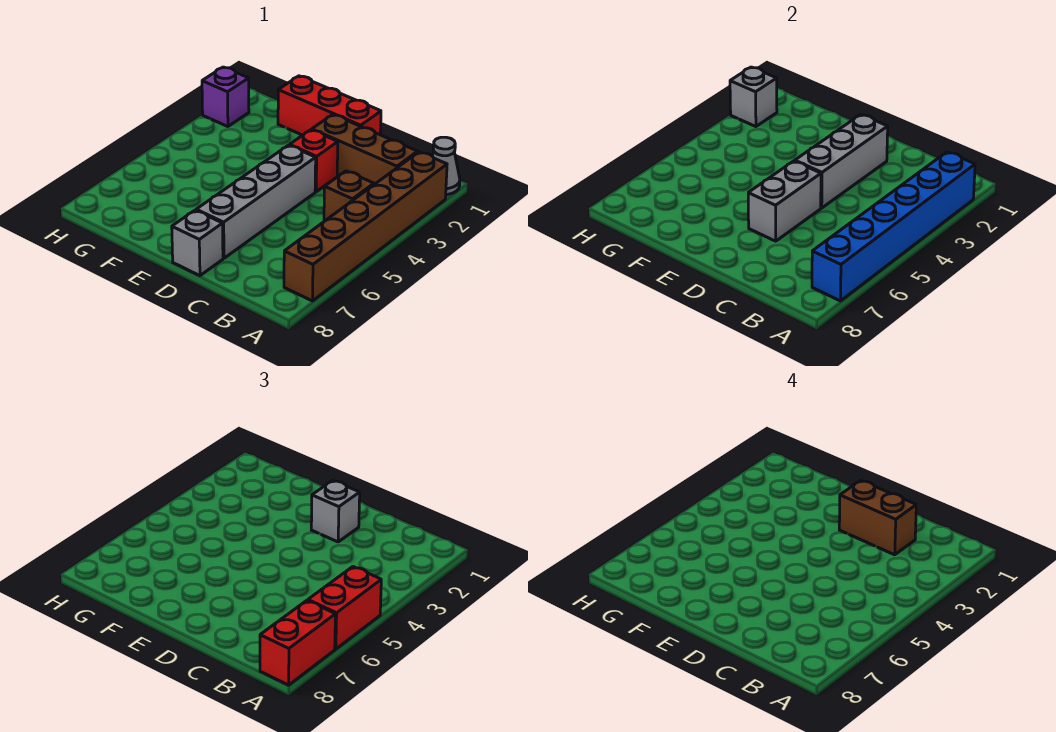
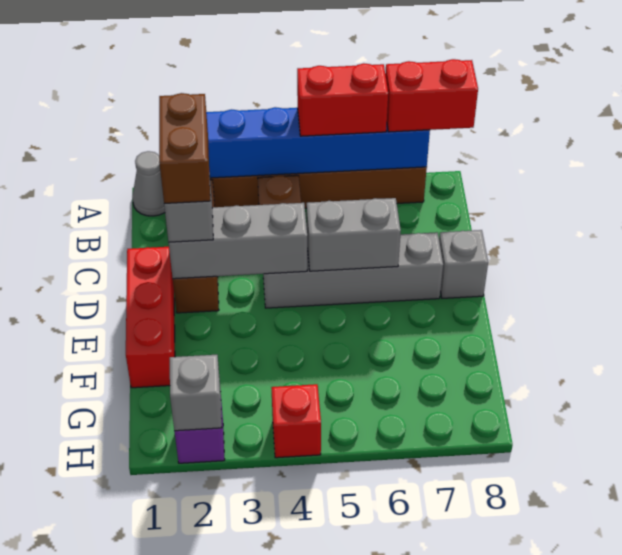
red brick D3 level 1 -> red brick H4 level 1

